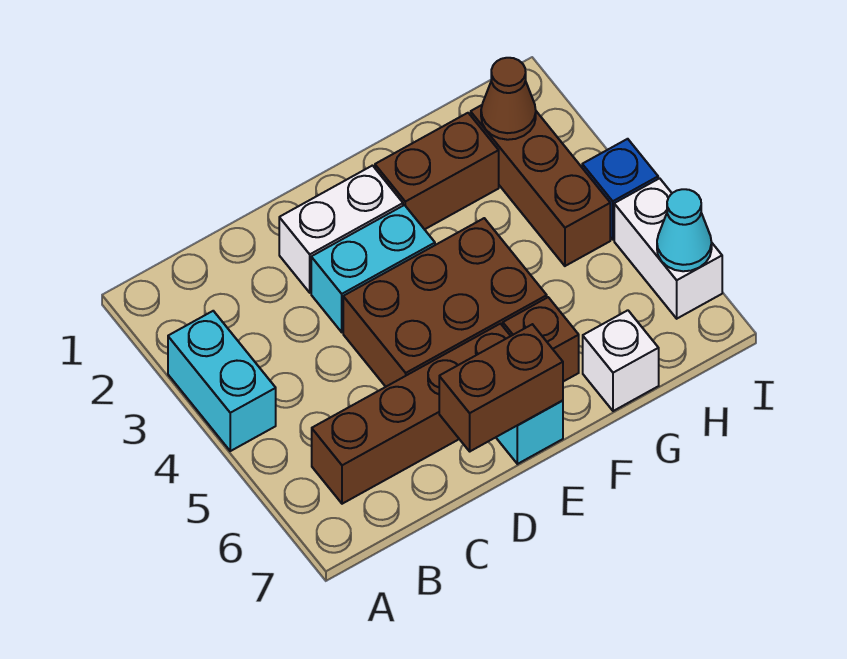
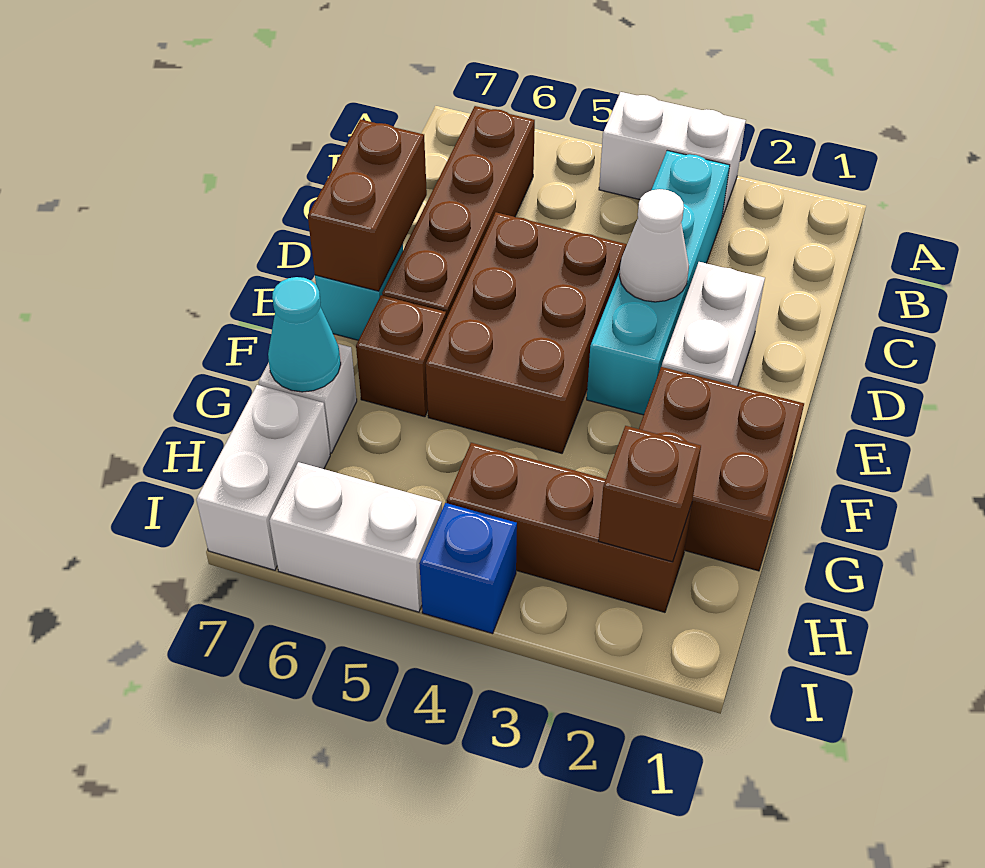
cyan brick A3:A4 level 1 -> white brick A3:A4 level 1
cyan brick D3:E3 level 1 -> cyan brick B3:E3 level 1
none -> white cone D3 level 2
brown brick F2:G2 level 1 -> brown brick F1:G2 level 1
brown cone H2 level 2 -> brown brick H2 level 2
none -> white brick H7:I7 level 1
cyan cone I6 level 2 -> cyan cone G7 level 2

